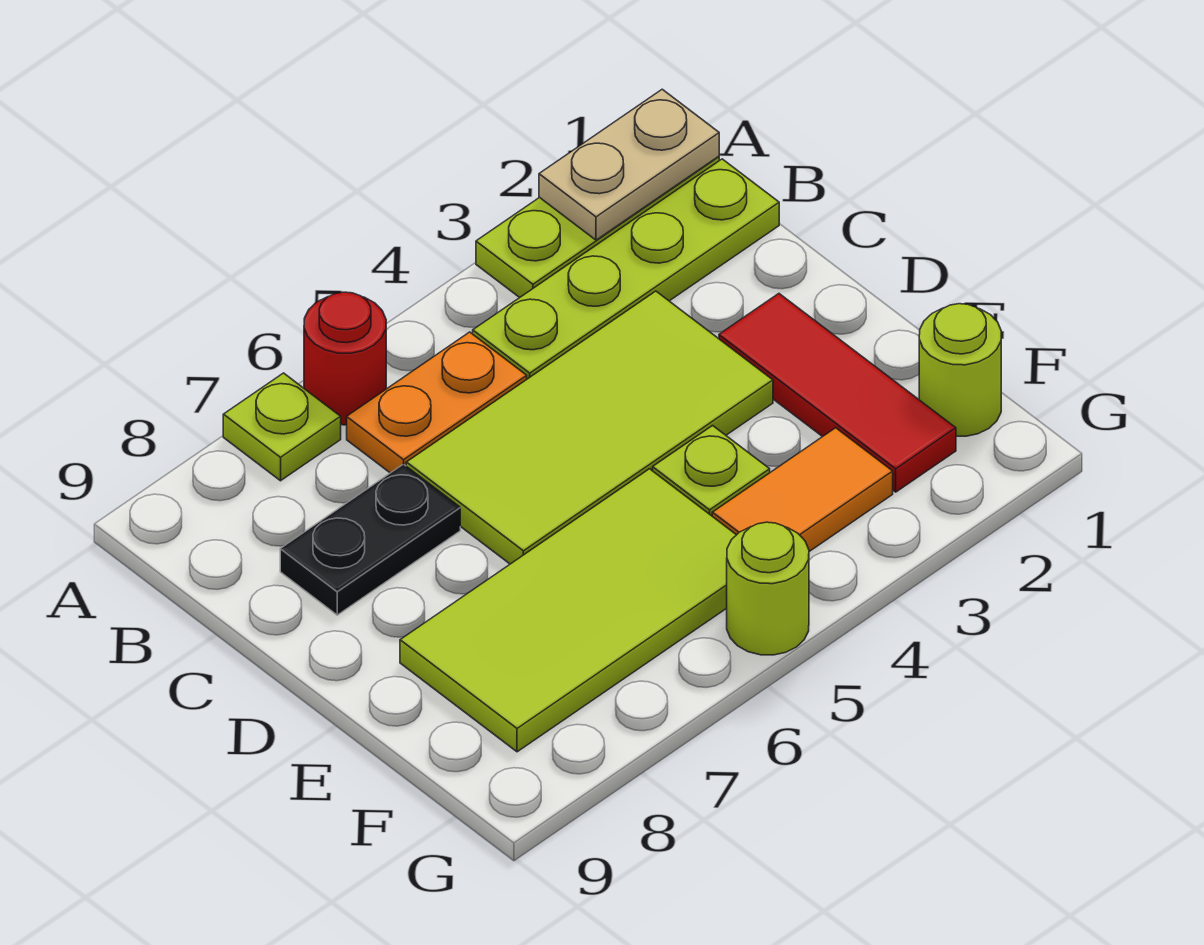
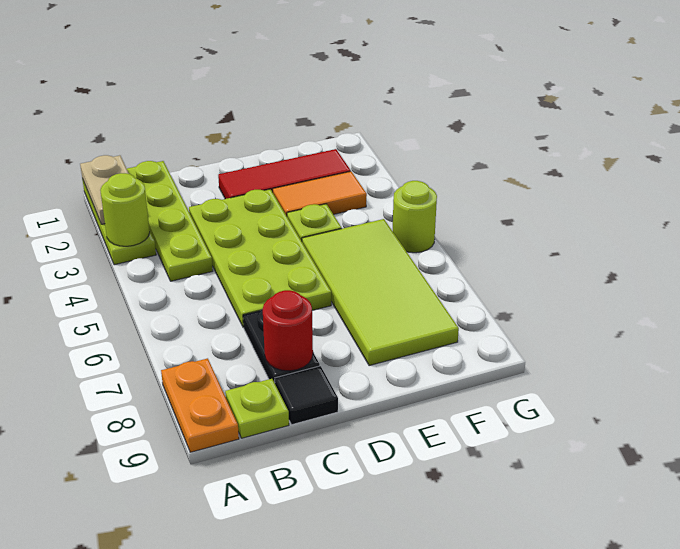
red round brick A6 level 1 -> red round brick C8 level 2
lime plate A7 level 1 -> lime plate B9 level 1
orange plate B5:B6 level 1 -> orange plate A8:A9 level 1
lime tile C3:D6 level 1 -> lime plate C3:D6 level 1
none -> black tile C9 level 1
lime round brick F1 level 1 -> lime round brick A3 level 2
orange tile F3:F4 level 1 -> orange tile E3:F3 level 1

